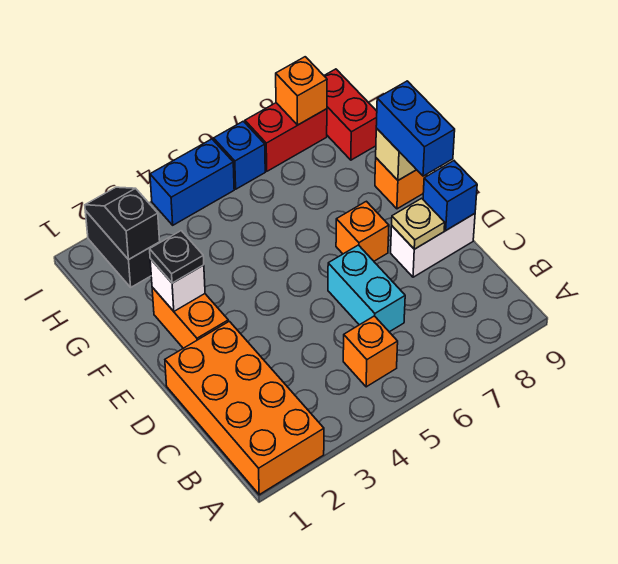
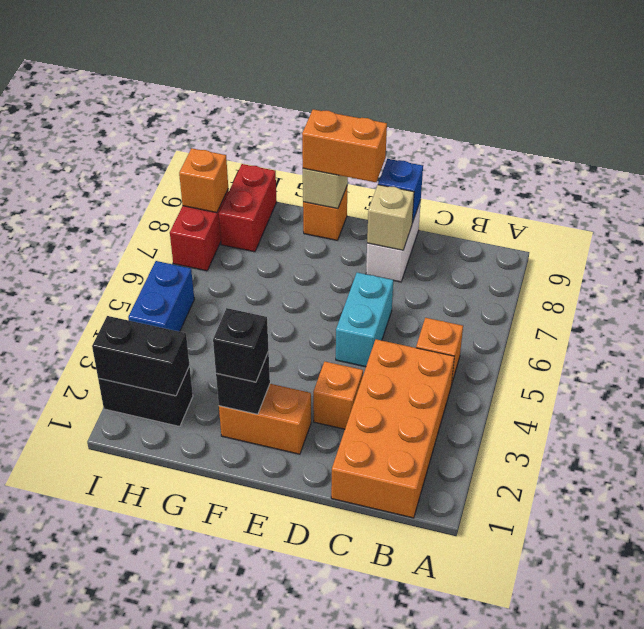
orange brick A1:D2 level 1 -> orange brick B1:C4 level 1
cyan brick C6:D6 level 1 -> cyan brick D5:D6 level 1
tan plate D8 level 2 -> tan brick D8 level 2
orange brick E7 level 1 -> orange brick D3 level 1
blue brick E9:F9 level 3 -> orange brick E9:F9 level 3
white brick F2 level 2 -> black brick F2 level 2
black plate F2 level 3 -> black brick F2 level 3
black slope H2:I2 level 2 top H -> black brick H2:I2 level 2
red brick H9:I9 level 1 -> red brick H8:H9 level 1
blue brick I6 level 1 -> none

